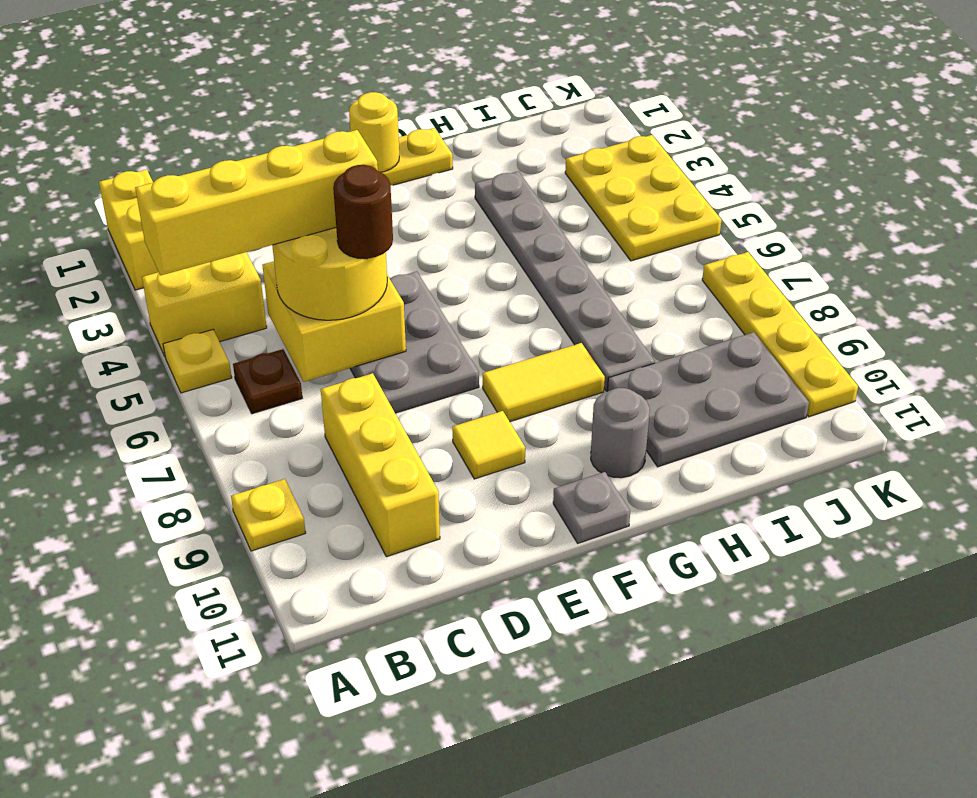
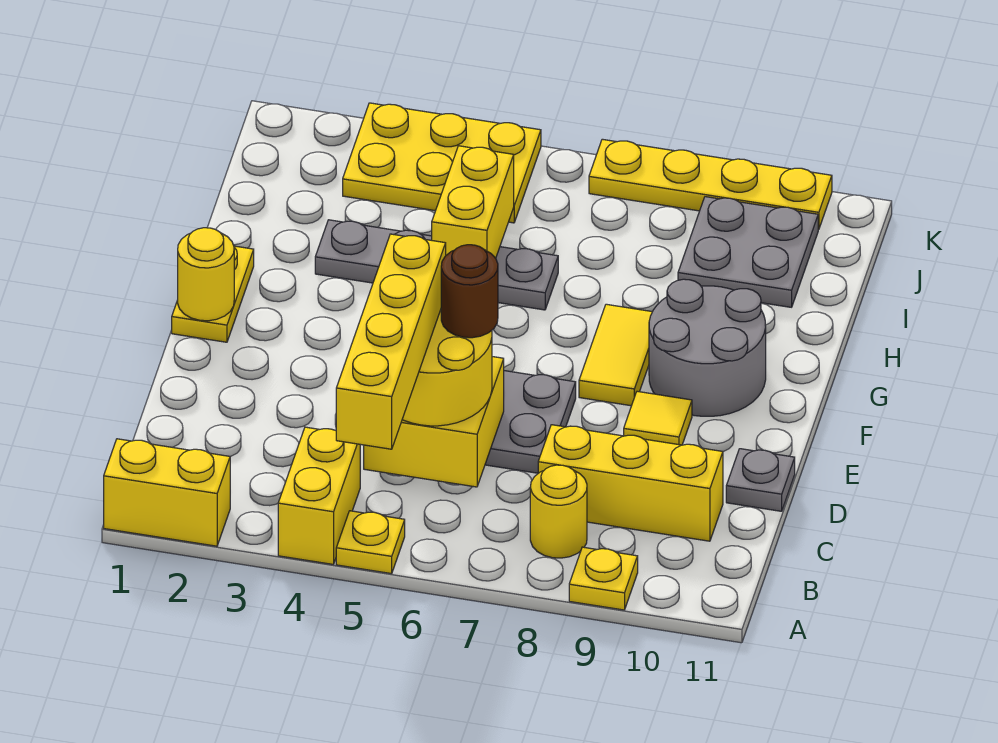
brown plate B6 level 1 -> none
none -> yellow round brick B8 level 1
grey plate F11 level 1 -> grey plate D11 level 1
grey round brick G10 level 1 -> grey round brick F9:G10 level 1
grey plate H3:H8 level 1 -> grey plate H3:H6 level 1
none -> yellow brick H5:I5 level 2
grey plate H9:J10 level 1 -> grey plate I9:J10 level 1

